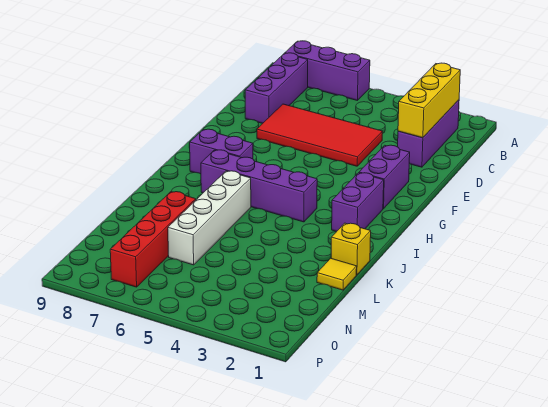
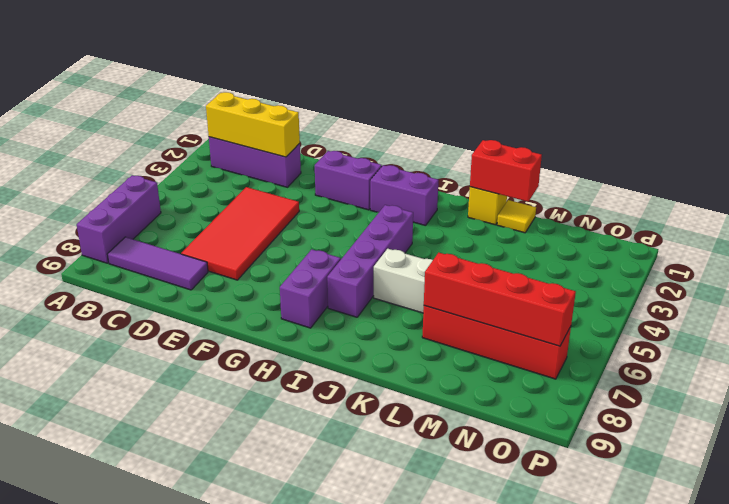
purple brick B8:D8 level 1 -> purple tile B8:D8 level 1
none -> red brick K1:L1 level 2
none -> red brick L7:O7 level 2

